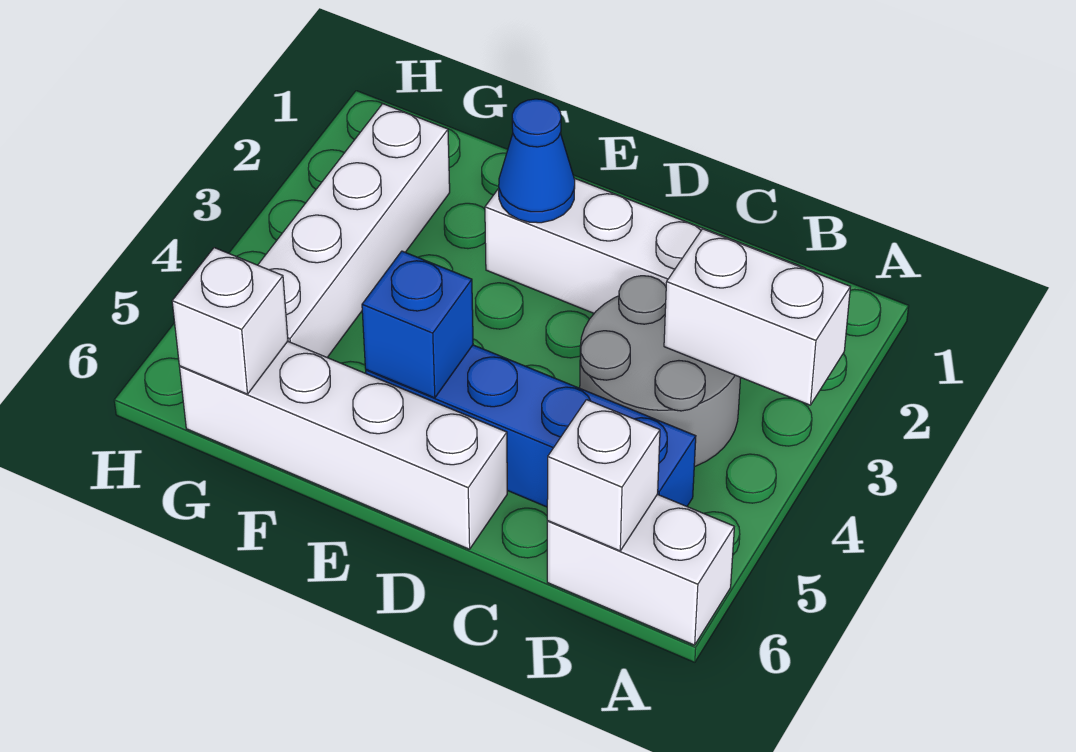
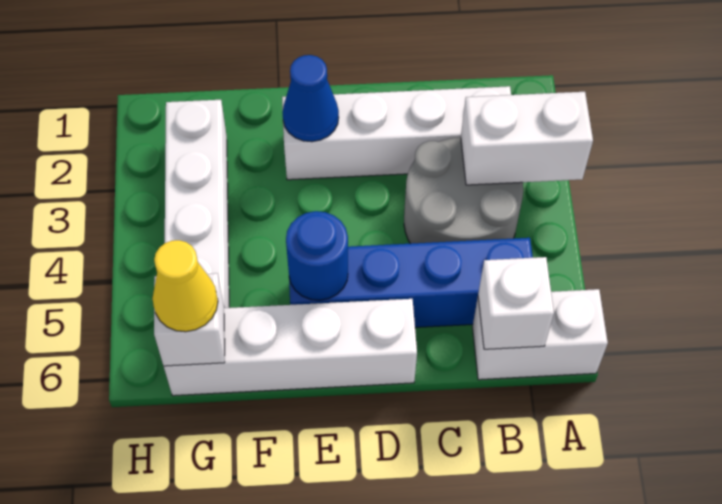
blue brick E5 level 2 -> blue round brick E5 level 2
none -> yellow cone G6 level 3

